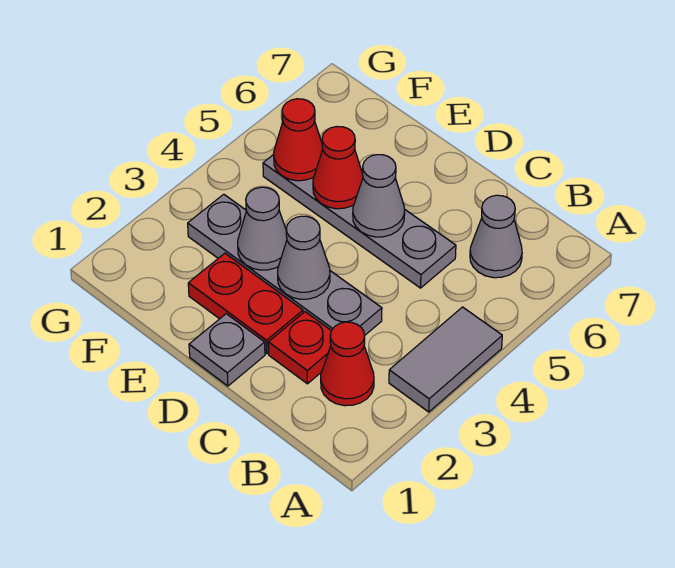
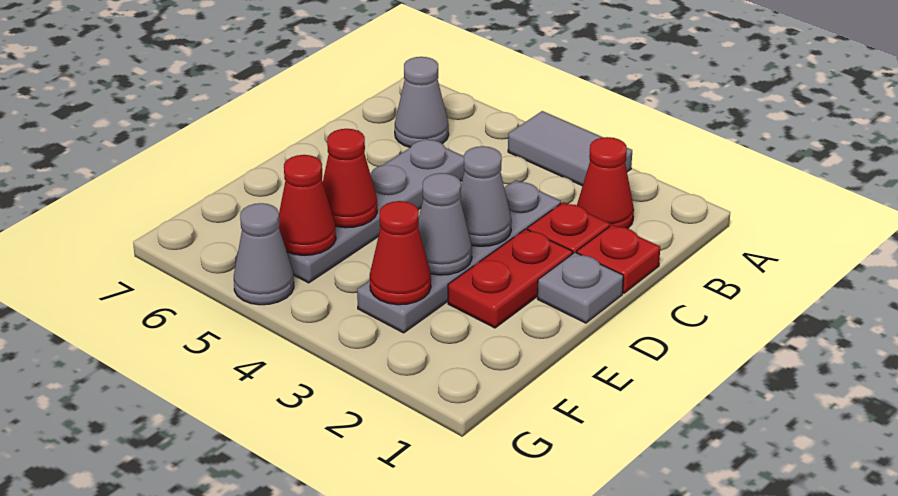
none -> red plate C1 level 1
grey cone D5 level 2 -> grey cone G5 level 1
none -> red cone F3 level 2

